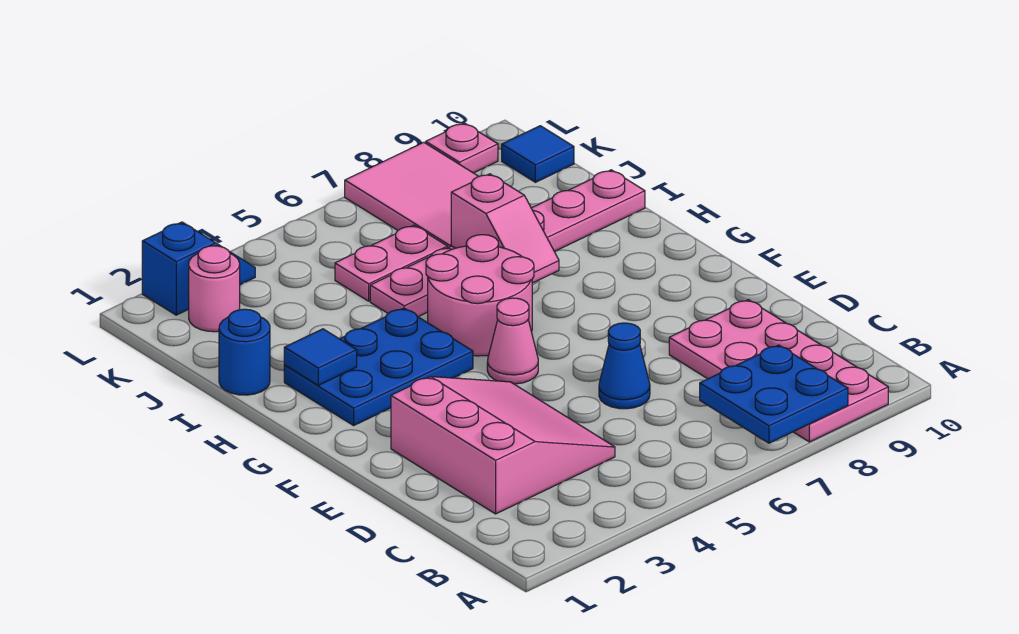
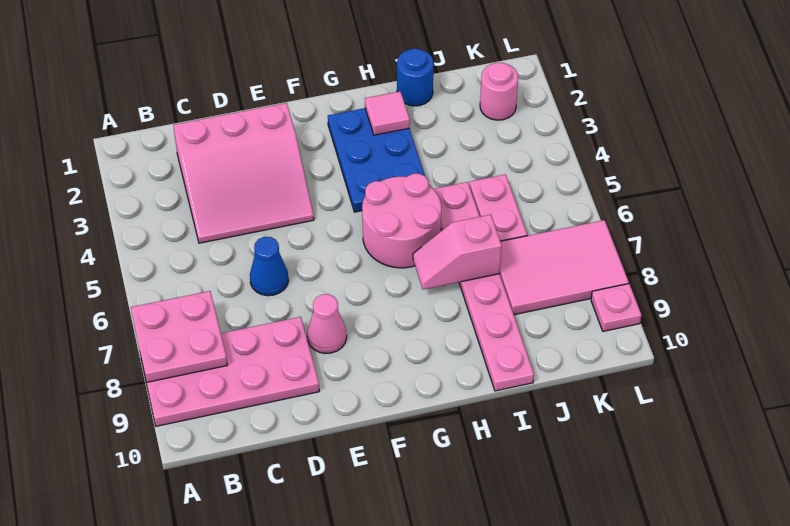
blue plate A7:B8 level 2 -> pink plate A7:B8 level 2
pink cone F5 level 1 -> pink cone E8 level 1
blue tile H2 level 2 -> pink tile H2 level 2
blue tile K10 level 1 -> none
blue slope L2:L3 level 1 top 2 -> none

